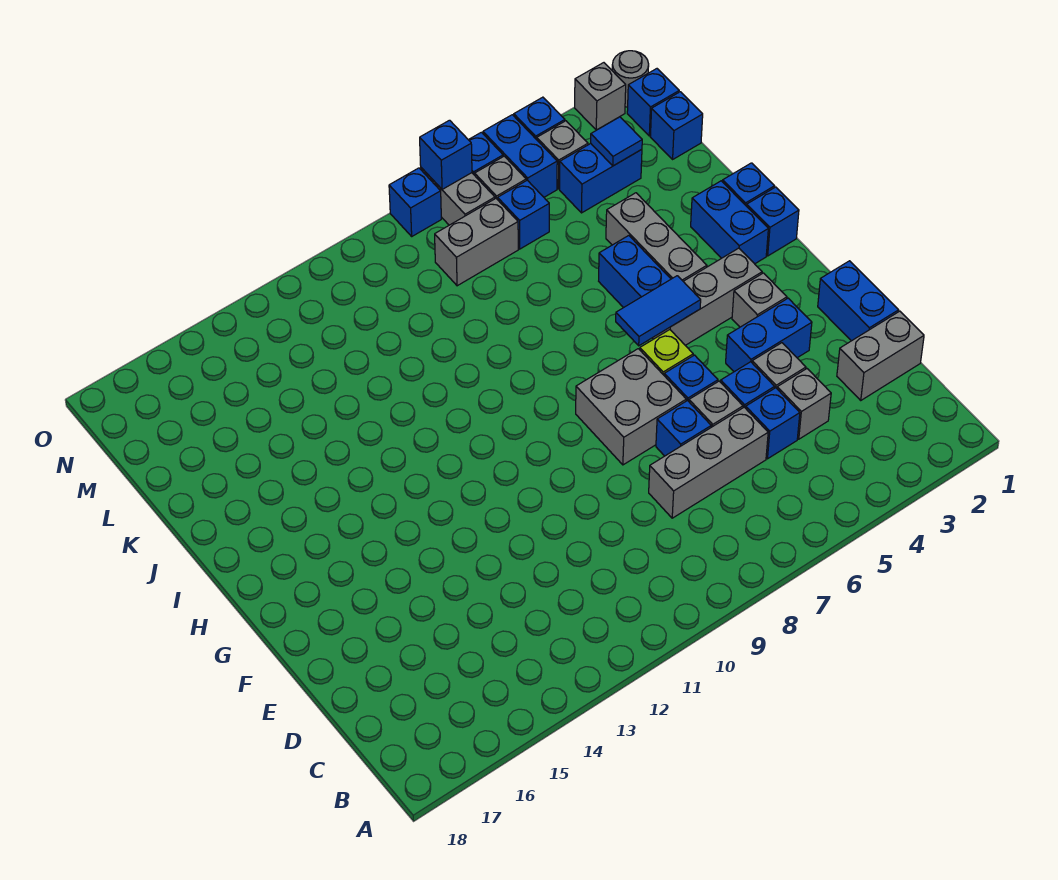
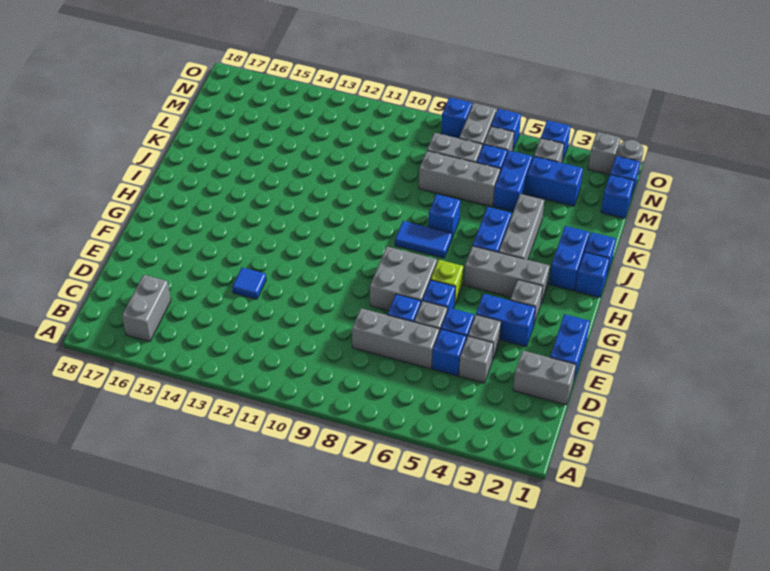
none -> grey brick B16:C16 level 1
blue tile H5:H6 level 2 -> blue tile I7:I8 level 1
none -> grey brick L6:L8 level 1
blue tile M3 level 2 -> blue tile E13 level 1
blue brick N5:O5 level 1 -> blue brick L5:M5 level 1
blue brick O7 level 2 -> blue brick J7 level 1

